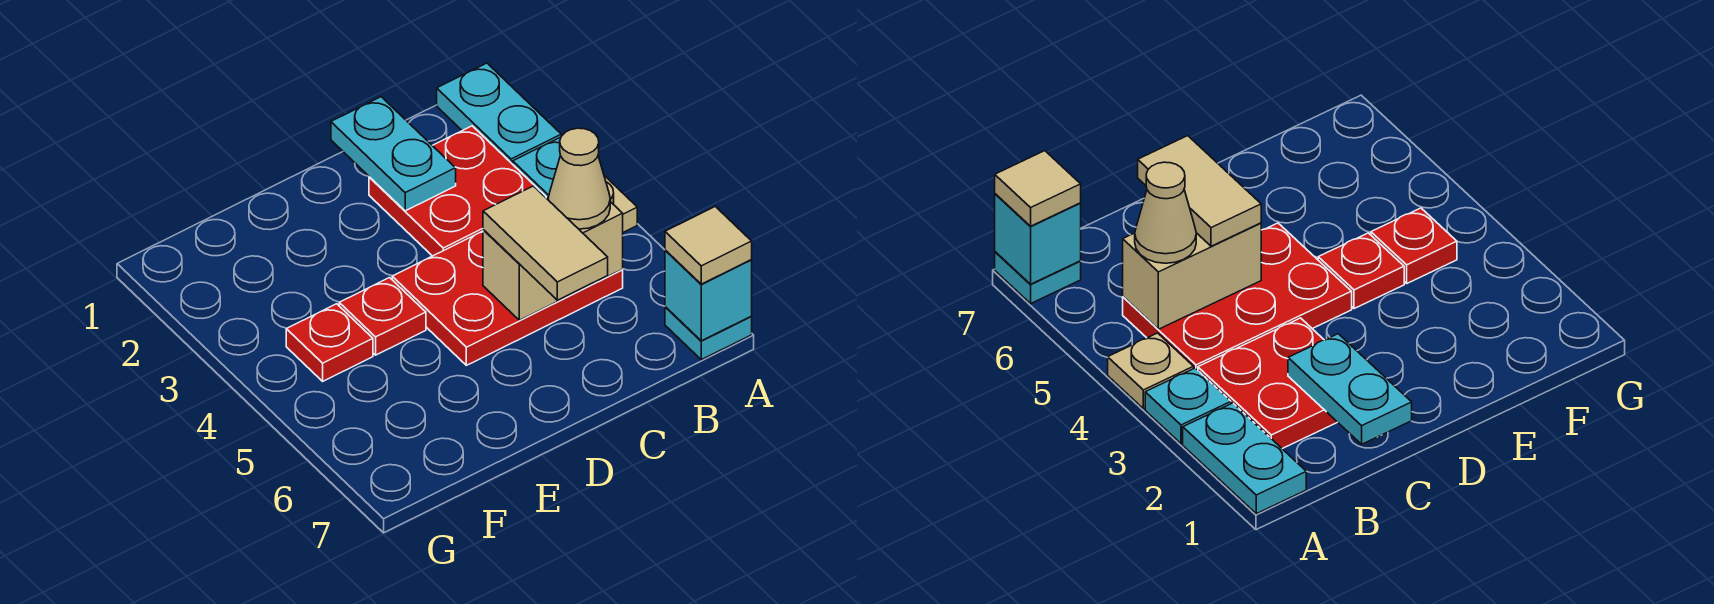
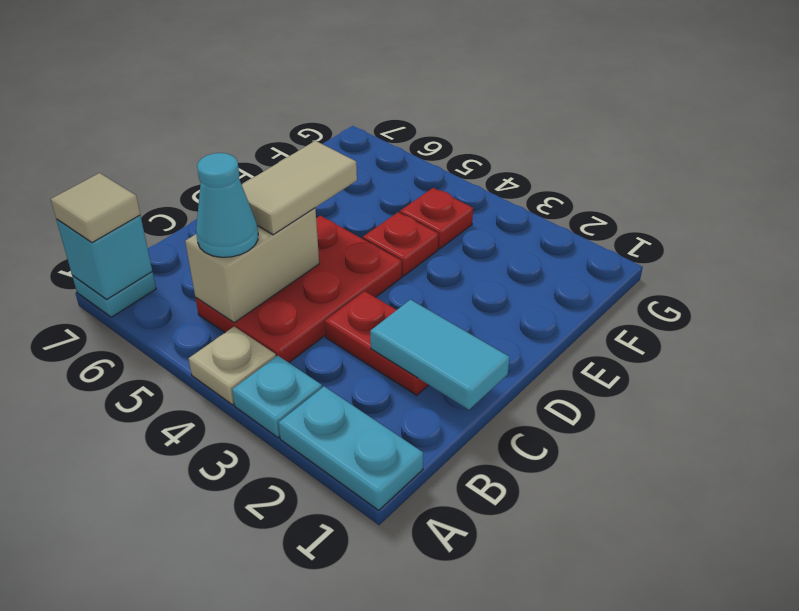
red plate B2:C3 level 1 -> red plate C2:C3 level 1
tan cone B5 level 3 -> cyan cone B5 level 3
cyan plate C1:C2 level 2 -> cyan tile C1:C2 level 2
tan tile C5:C6 level 3 -> tan tile C5:D5 level 3

